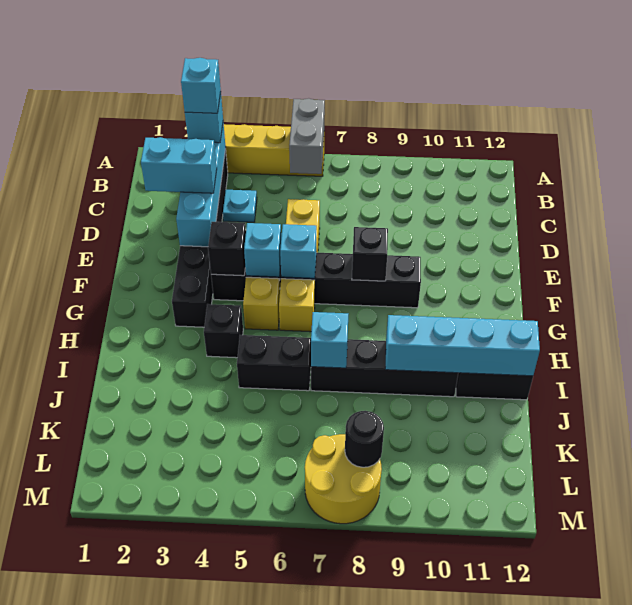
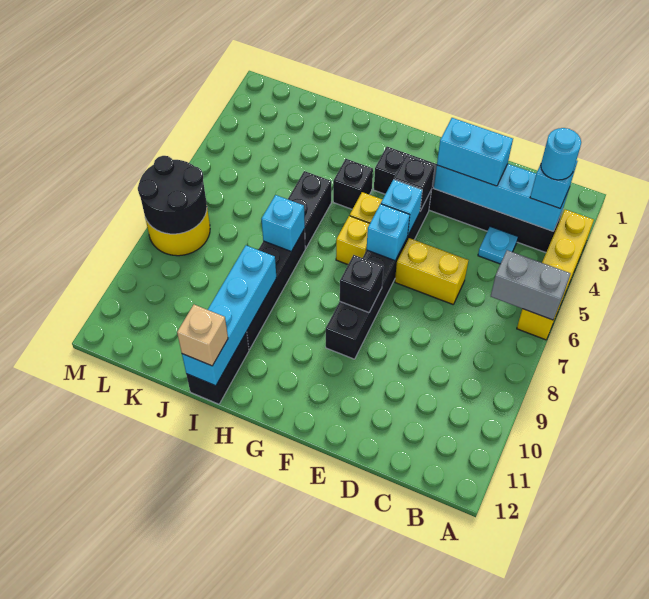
cyan brick B3 level 4 -> cyan round brick B3 level 4
cyan brick D2:D3 level 3 -> cyan brick D3:E3 level 3
none -> tan brick I12 level 3
black round brick L8 level 2 -> black round brick L7:M8 level 2

